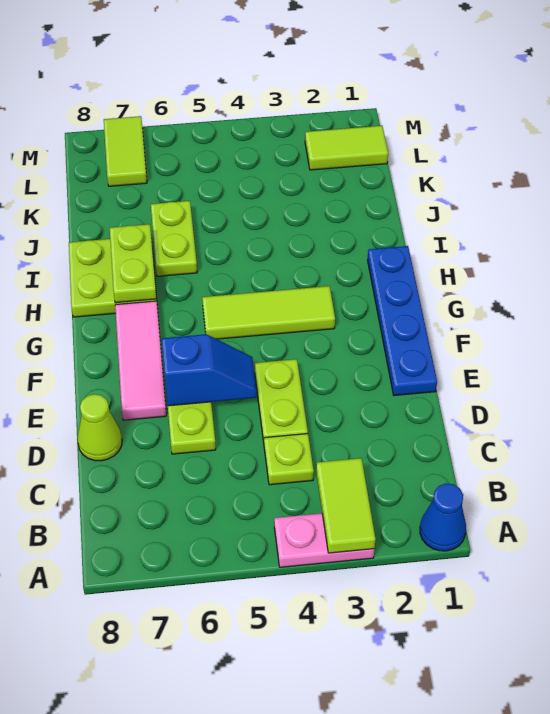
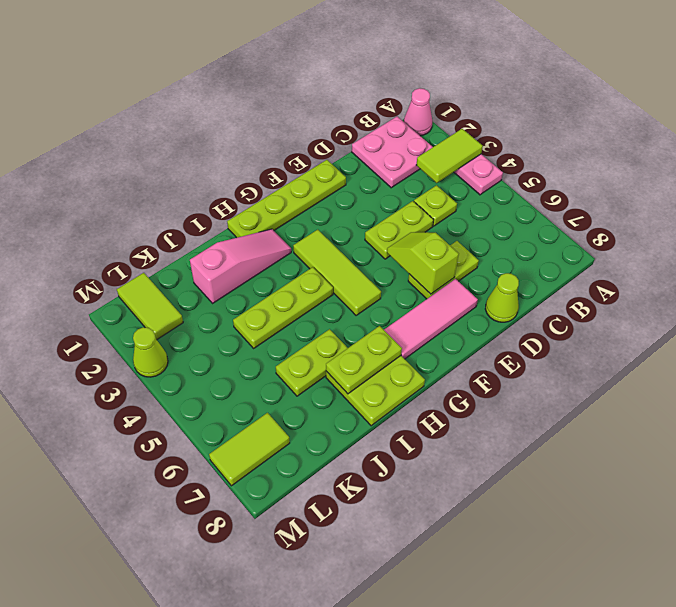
blue cone A1 level 1 -> pink cone A1 level 1
none -> pink plate B1:C2 level 1
blue plate E1:H1 level 1 -> lime plate E1:H1 level 1
blue slope E5:E6 level 2 top 6 -> lime slope E5:E6 level 2 top 6
none -> pink slope H2:J2 level 1 top J
none -> lime plate H4:J4 level 1
none -> lime cone M3 level 1

